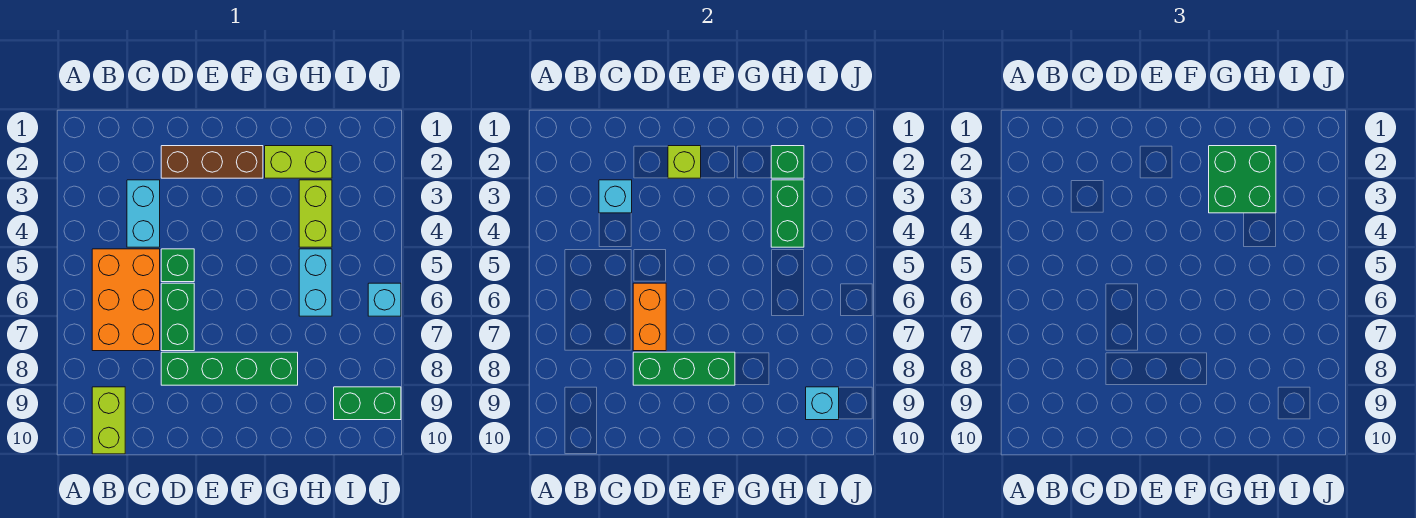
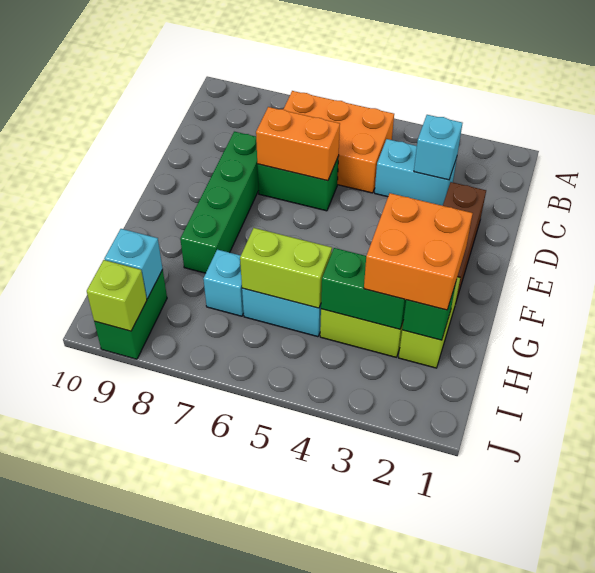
lime brick B9:B10 level 1 -> lime brick H5:H6 level 2
green brick D5 level 1 -> none
green brick D8:F8 level 2 -> none
lime brick E2 level 2 -> lime brick J9 level 2
green brick G2:H3 level 3 -> orange brick G2:H3 level 3
cyan brick J6 level 1 -> cyan brick H7 level 1

